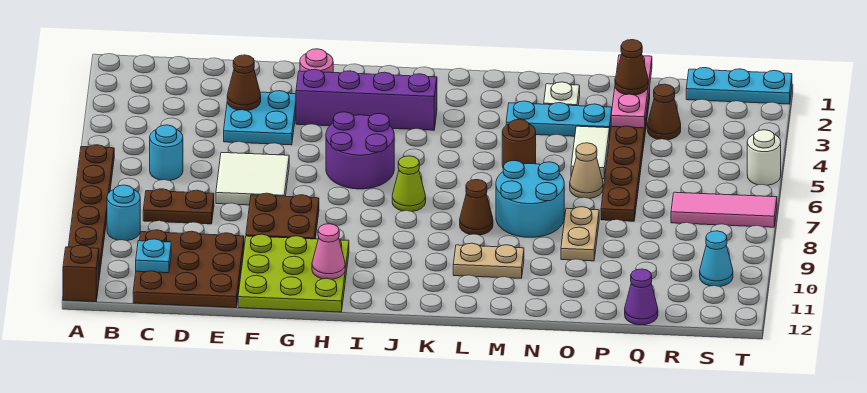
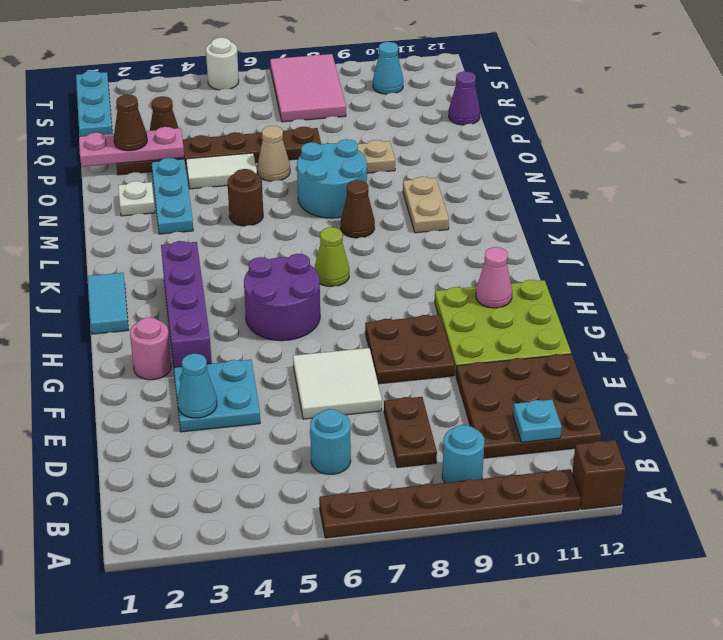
brown cone E3 level 2 -> cyan cone E3 level 2
none -> cyan tile I1:J1 level 1
pink tile R7:T7 level 1 -> pink tile R7:T8 level 1

